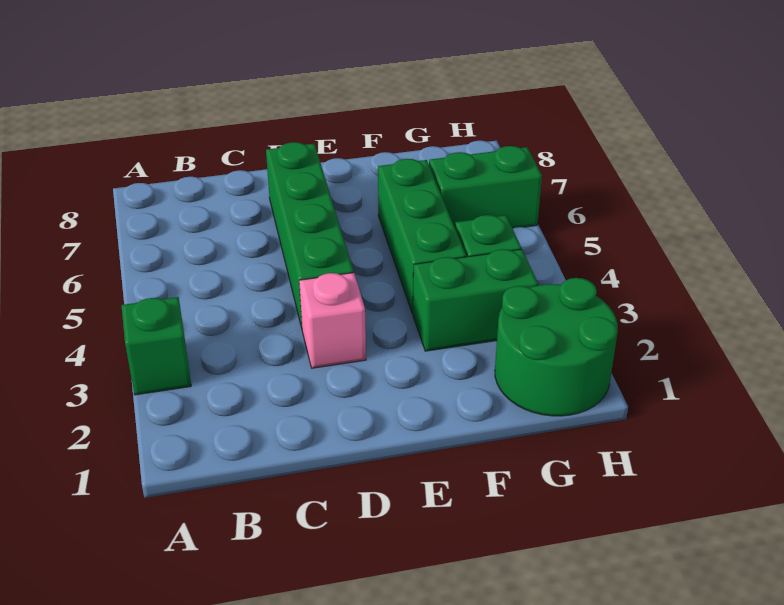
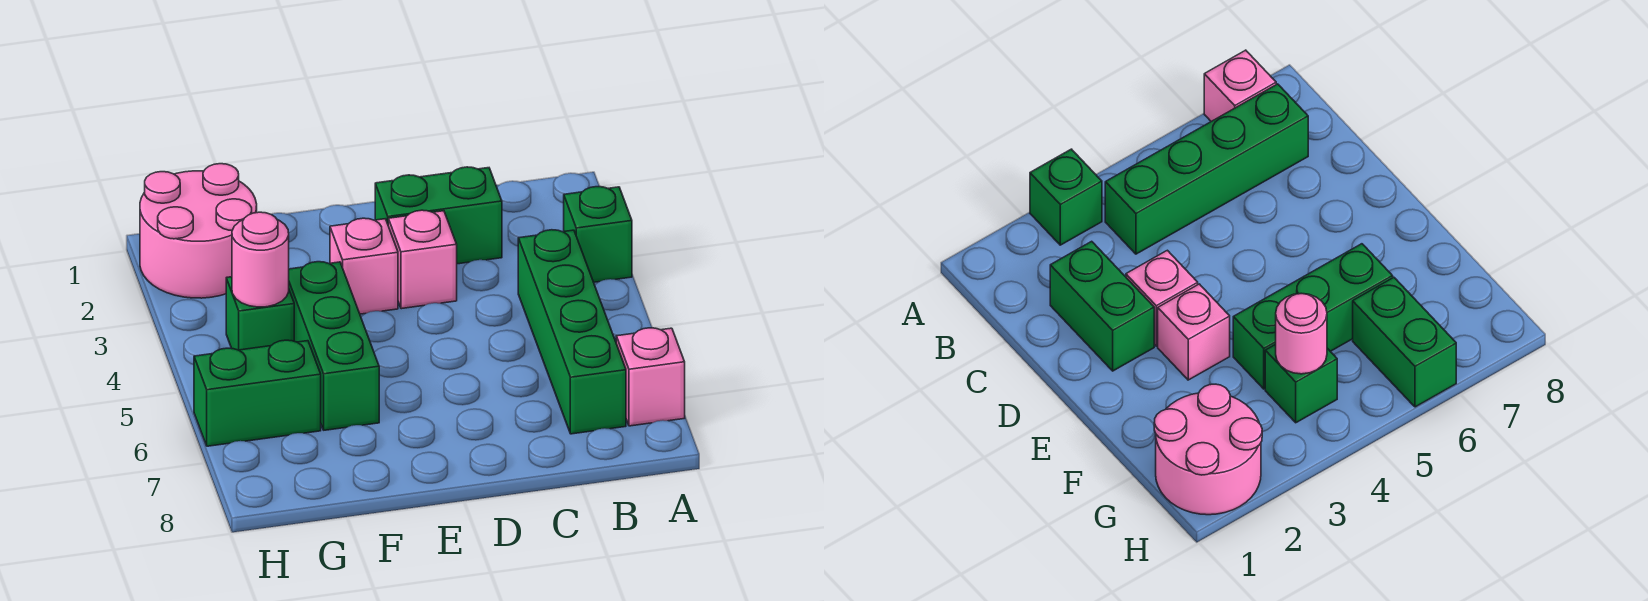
none -> pink brick A7 level 1
green brick D4:D7 level 1 -> green brick B4:B7 level 1
none -> pink brick E3 level 1
green brick F3:G3 level 1 -> green brick C2:D2 level 1
green round brick G1:H2 level 1 -> pink round brick G1:H2 level 1
none -> pink round brick G4 level 2

